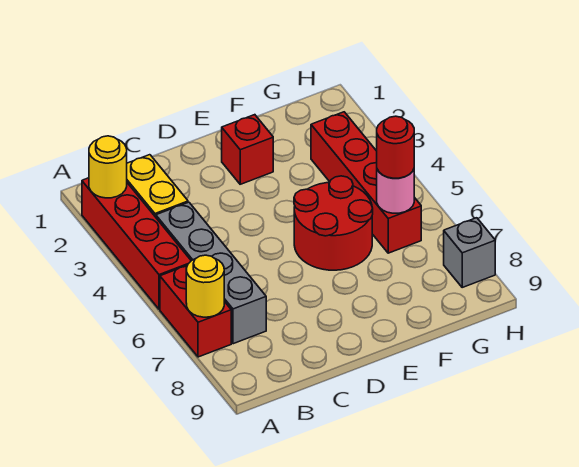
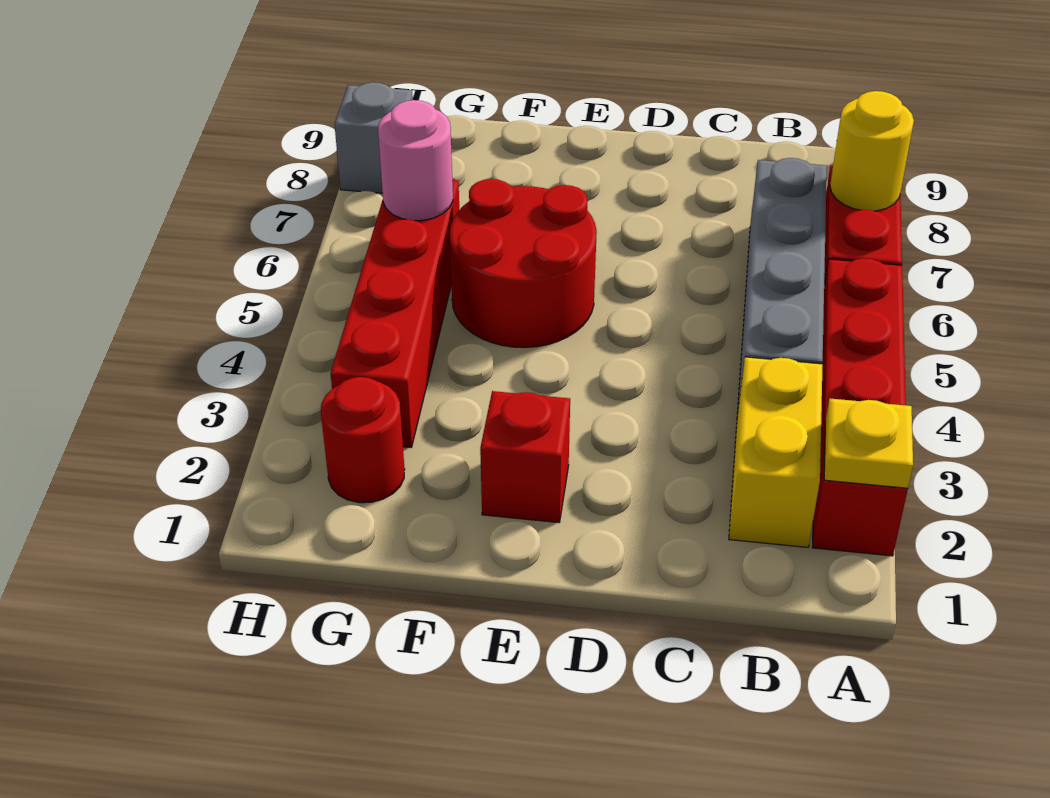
yellow round brick A2 level 2 -> yellow plate A2 level 2
red round brick G6 level 3 -> red round brick G2 level 1

